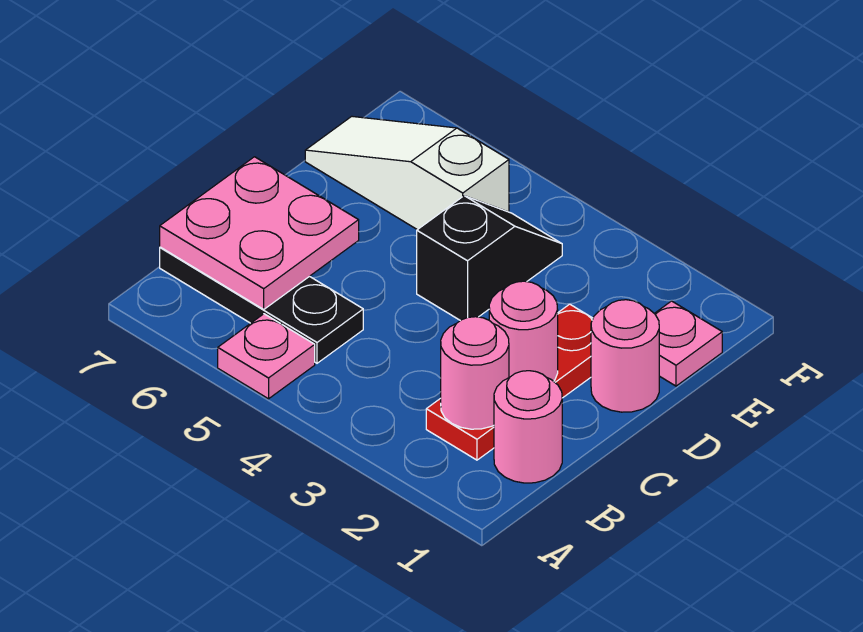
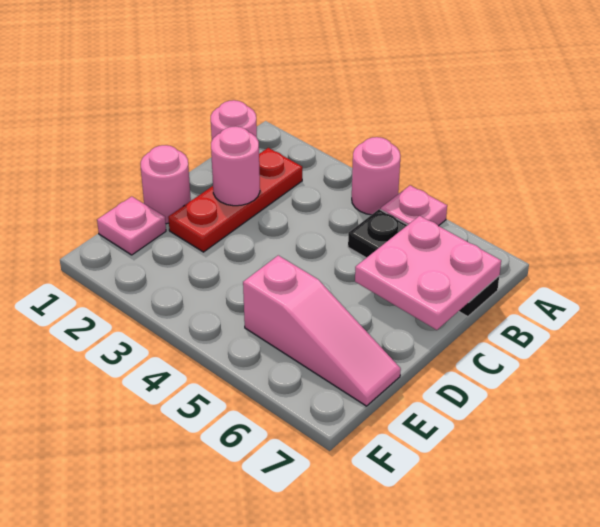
pink round brick B2 level 2 -> pink round brick A4 level 1
black slope D4:E4 level 1 top D -> none
white slope E5:E7 level 1 top 5 -> pink slope E5:E7 level 1 top 5

